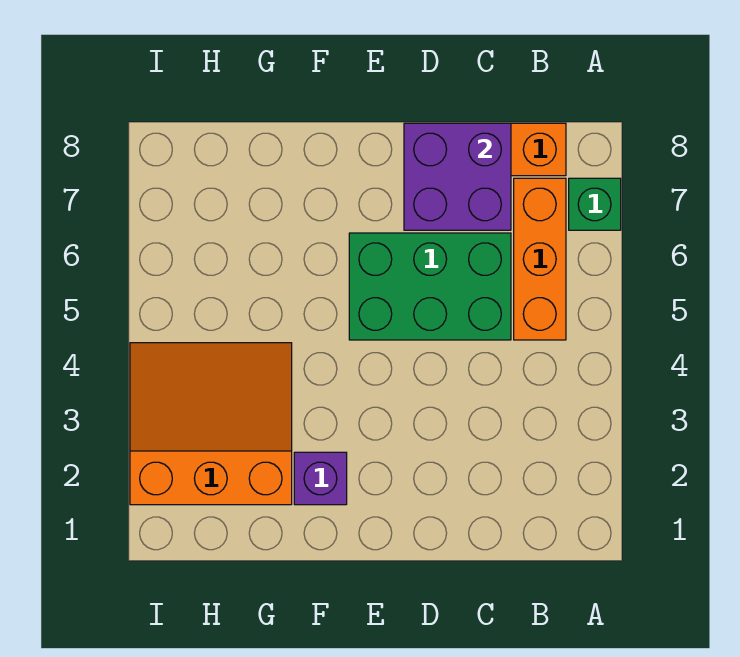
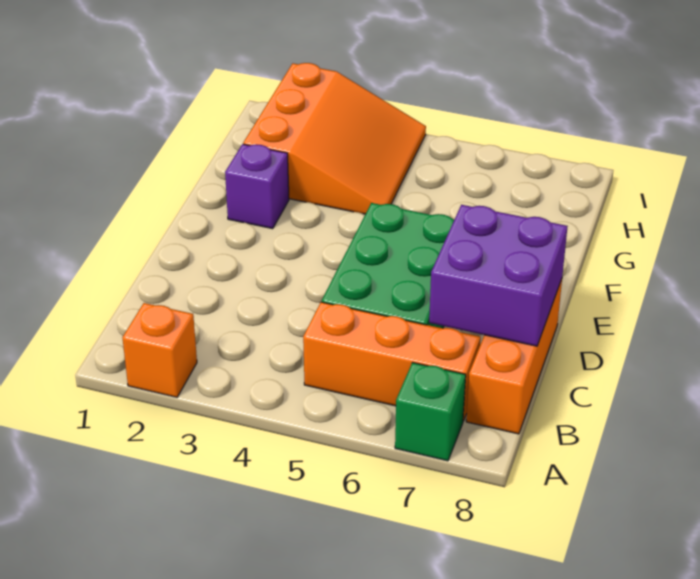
none -> orange brick A2 level 1

